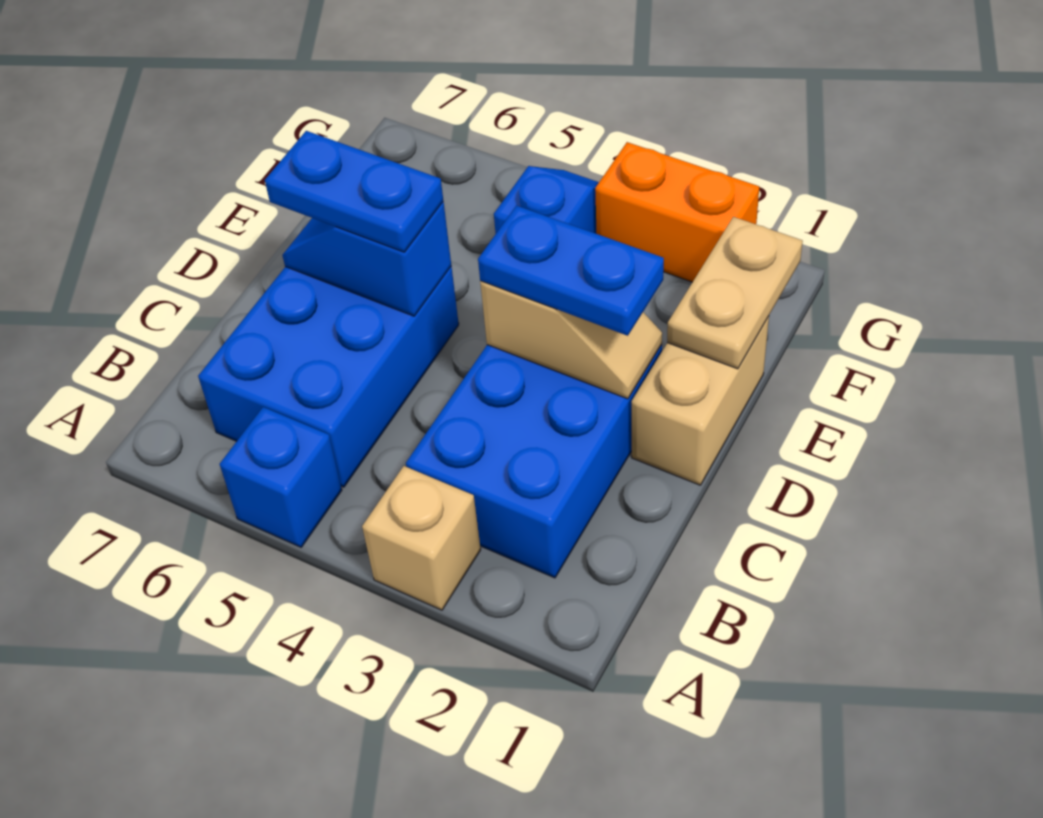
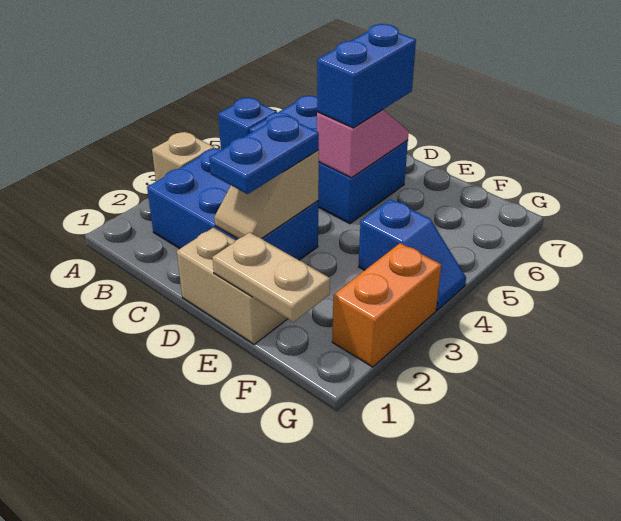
blue slope D5:D6 level 2 top 5 -> pink slope D5:D6 level 2 top 5
blue plate D5:D6 level 3 -> blue brick D5:D6 level 3

